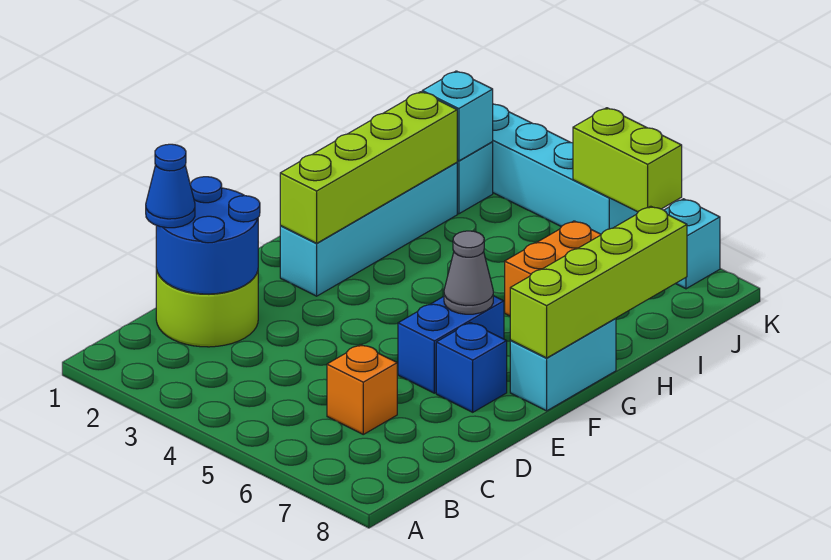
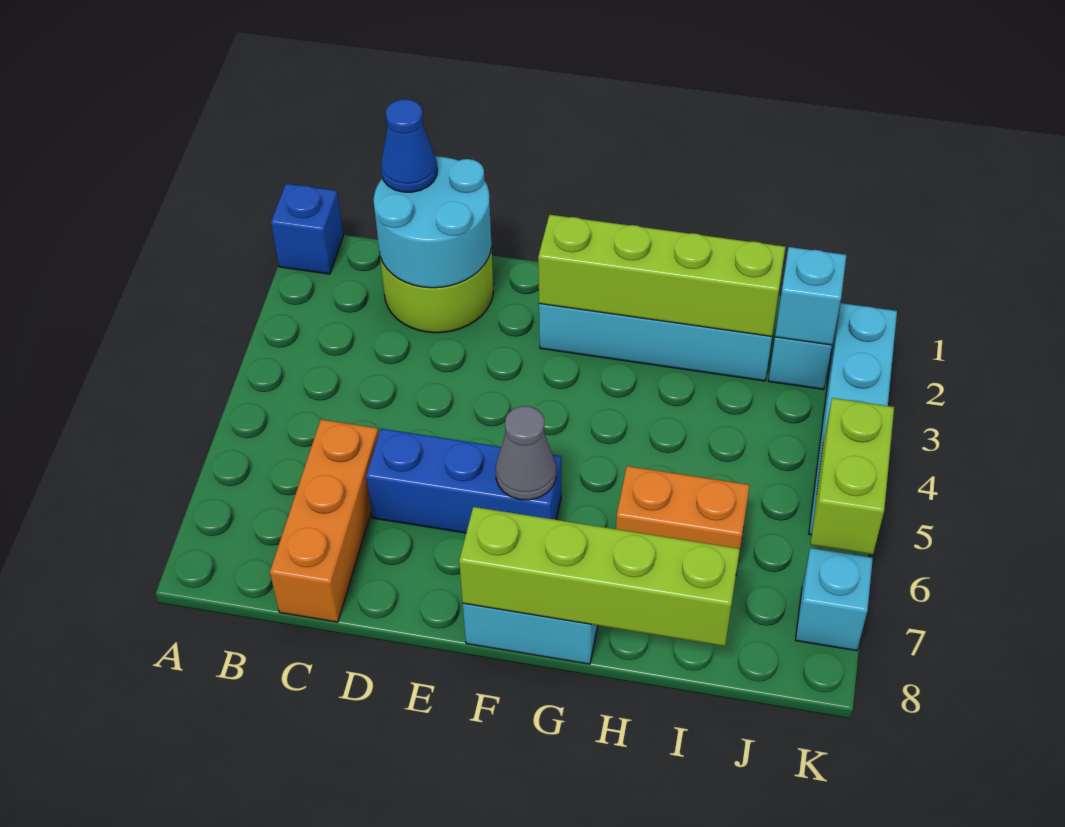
blue round brick C1:D2 level 2 -> cyan round brick C1:D2 level 2
orange brick C6 level 1 -> orange brick C6:C8 level 1
blue brick E6:F6 level 1 -> blue brick D6:F6 level 1
blue brick E7 level 1 -> blue brick A1 level 1

